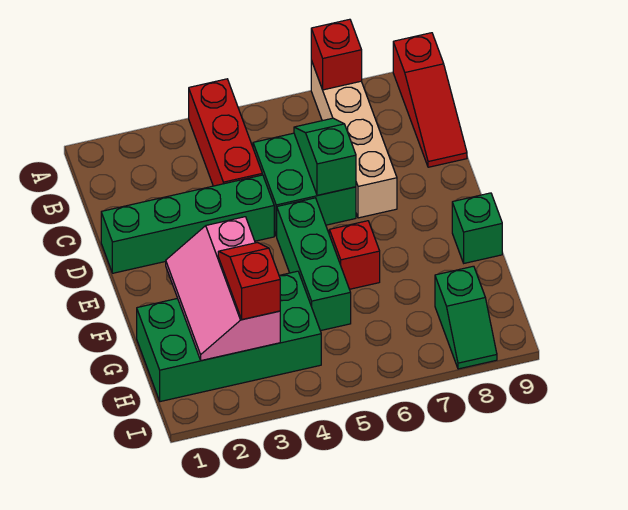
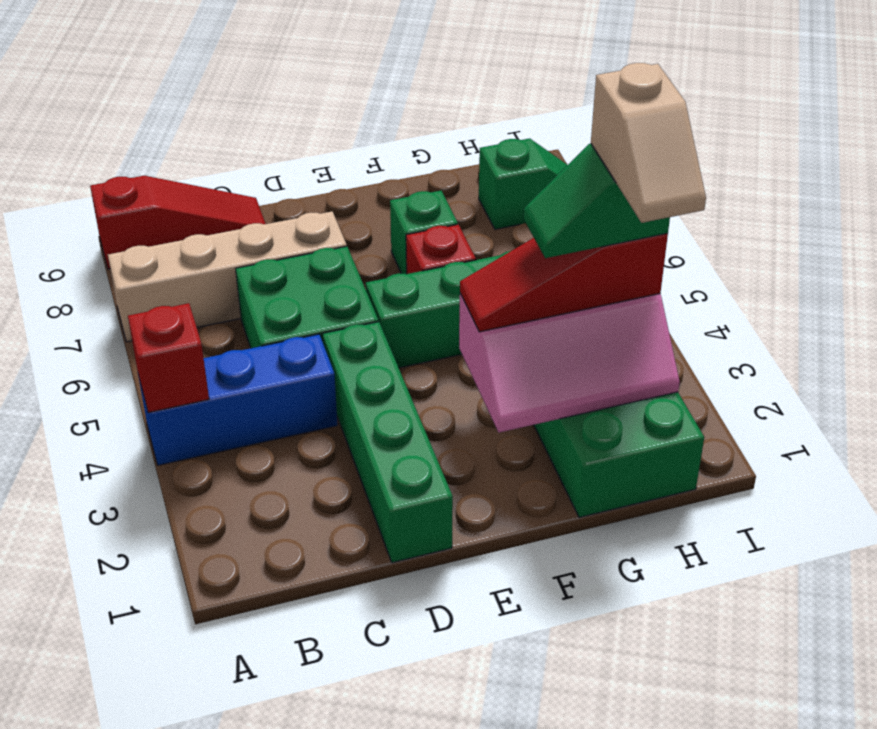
red brick A4:C4 level 1 -> blue brick A4:C4 level 1
red brick A7 level 2 -> red brick A4 level 2
green slope C6:D6 level 2 top D -> green slope G3:H3 level 4 top H
green brick F9 level 1 -> green brick F7 level 1
red slope G3:H3 level 3 top H -> red slope F3:H3 level 3 top H
none -> tan slope H2:H3 level 5 top 3

